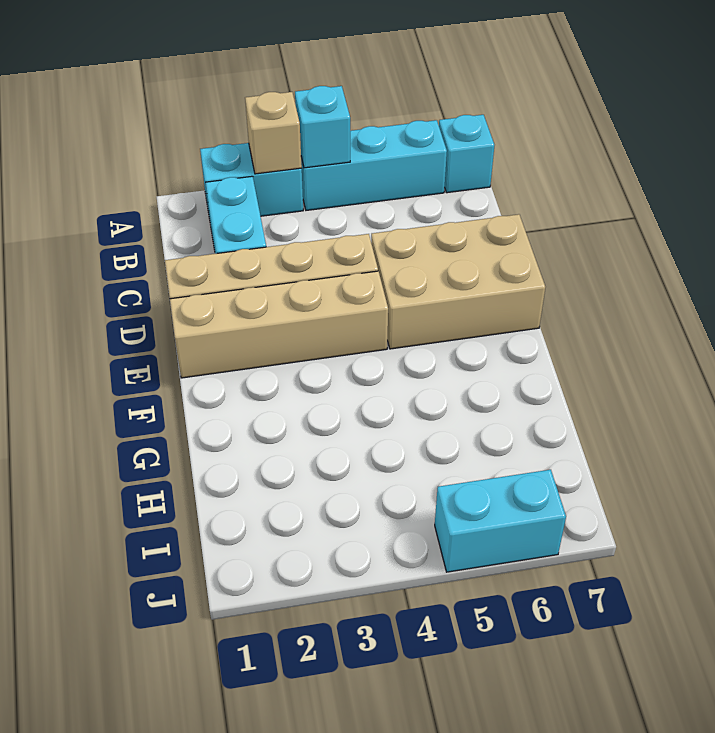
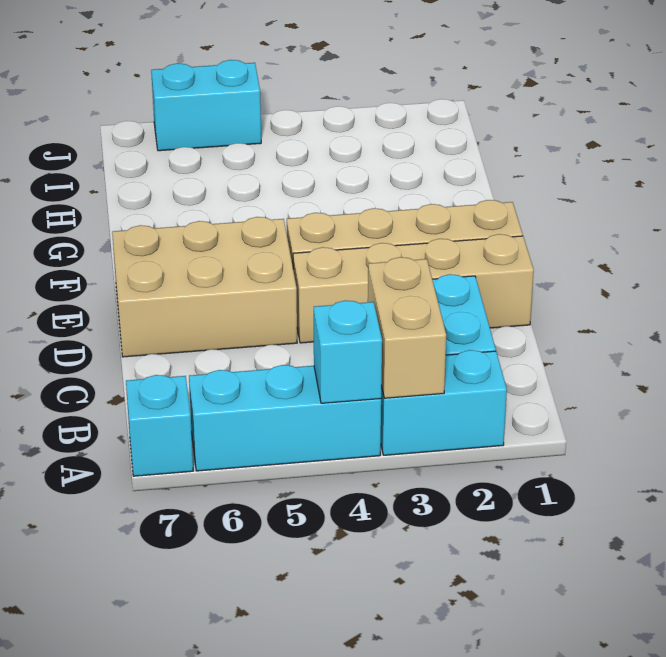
tan brick A3 level 2 -> tan brick A3:B3 level 2

